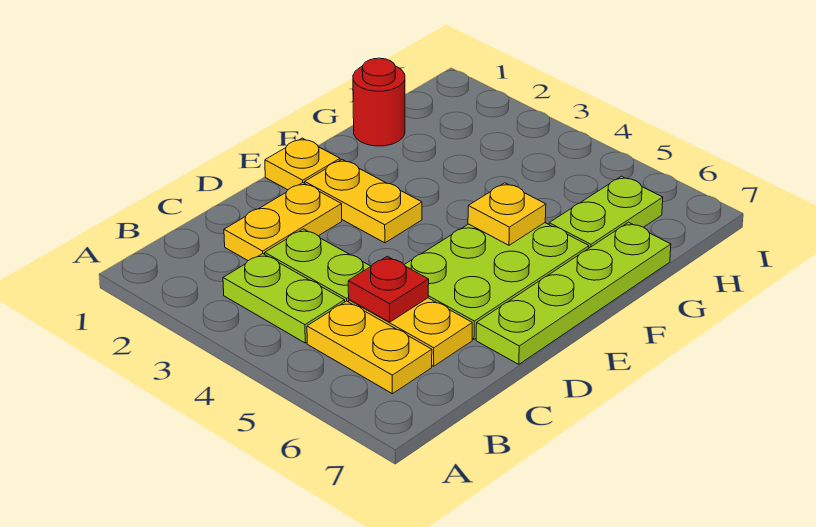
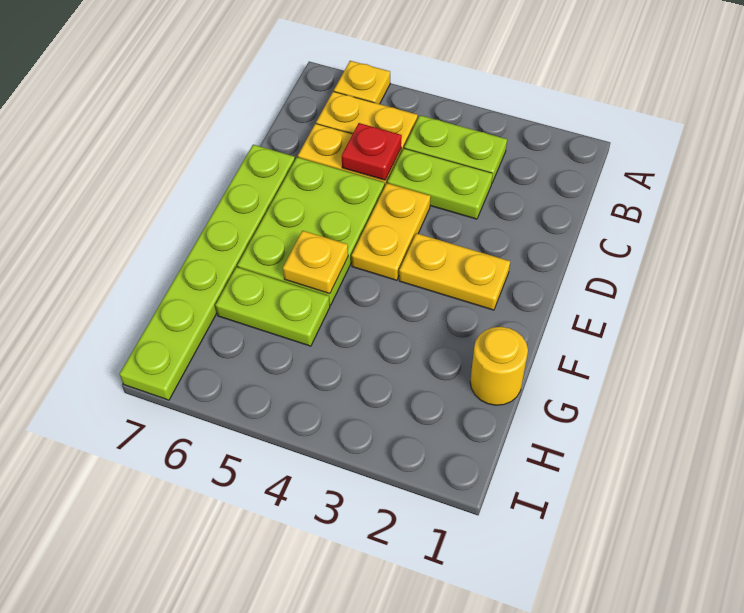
yellow plate C2:D2 level 1 -> yellow plate D4:E4 level 1
lime plate D7:G7 level 1 -> lime plate D7:I7 level 1
yellow plate E1 level 1 -> yellow plate A6 level 1
red round brick G1 level 1 -> yellow round brick G1 level 1
lime plate G6:H6 level 1 -> lime plate G5:G6 level 1

